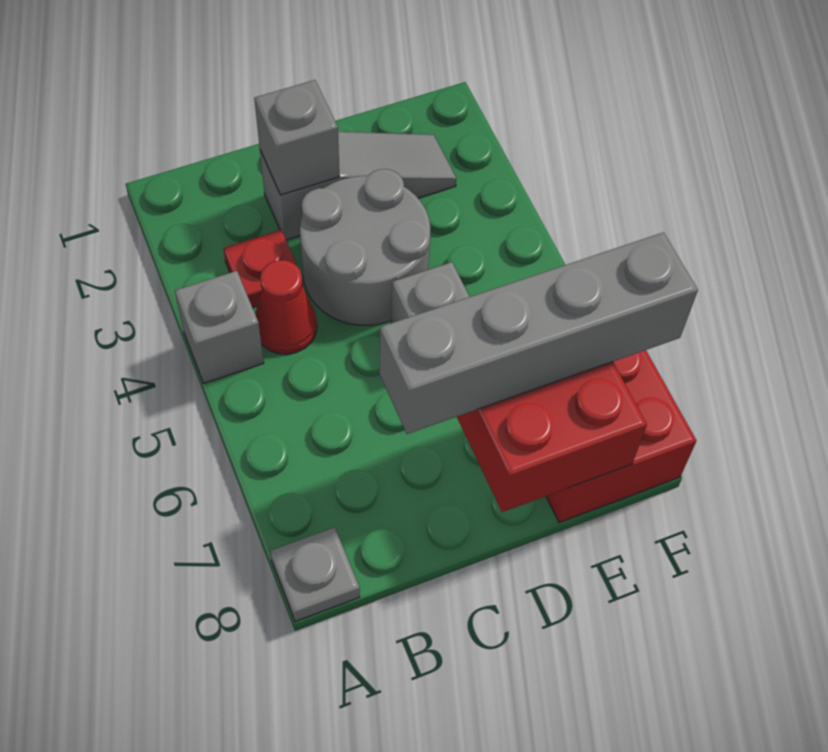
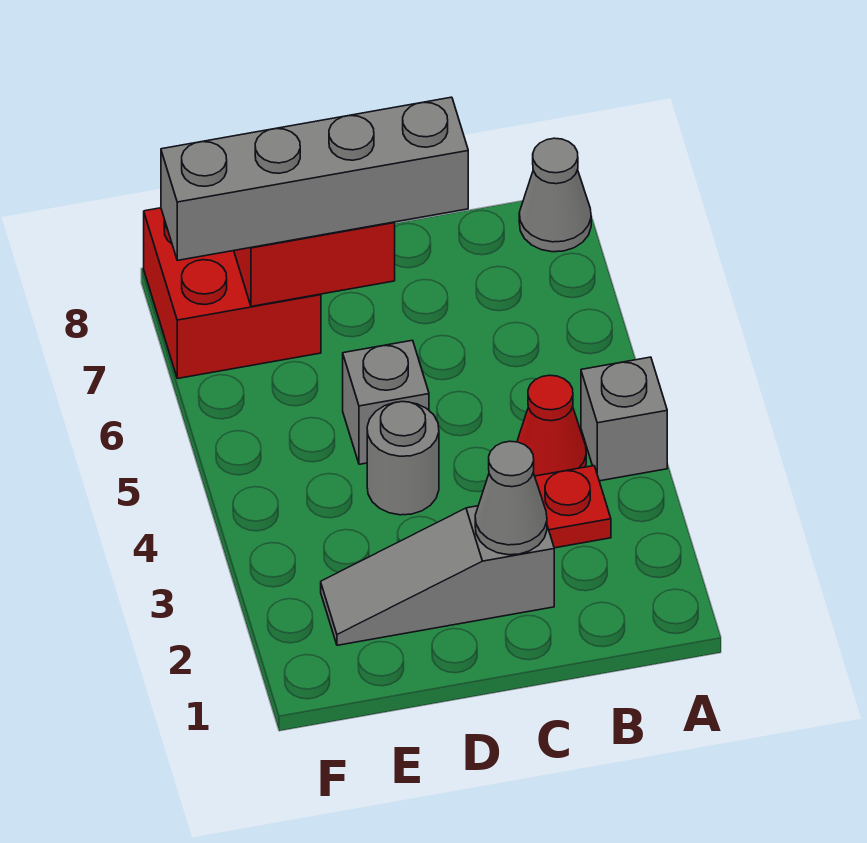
grey plate A8 level 1 -> grey cone A8 level 1
grey brick C2 level 2 -> grey cone C2 level 2
grey round brick C3:D4 level 1 -> grey round brick D4 level 1

